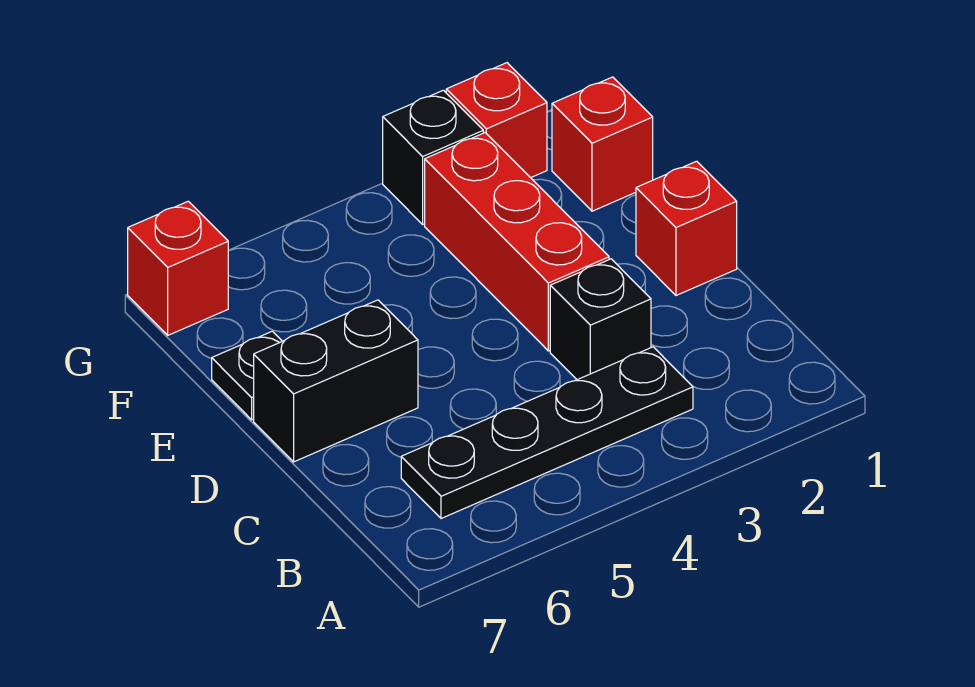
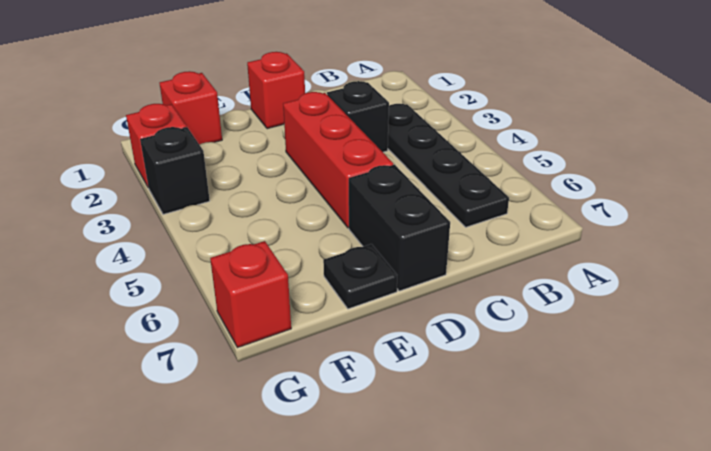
red brick D3:F3 level 1 -> red brick D3:D5 level 1

